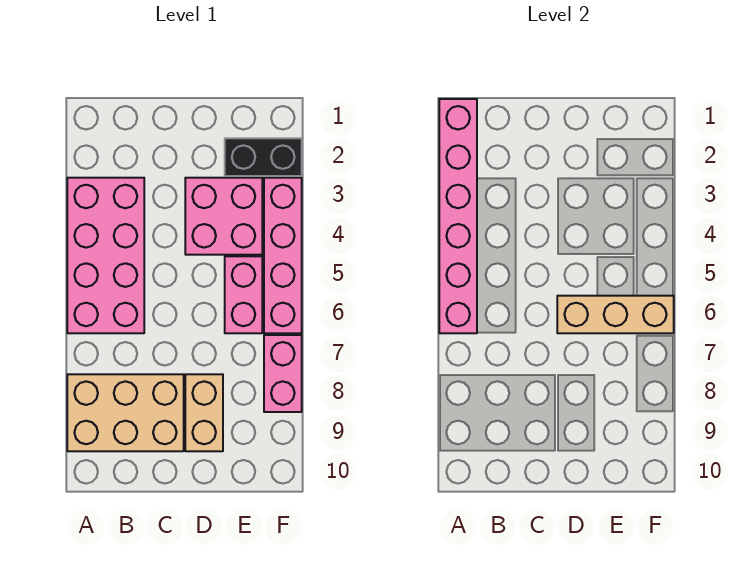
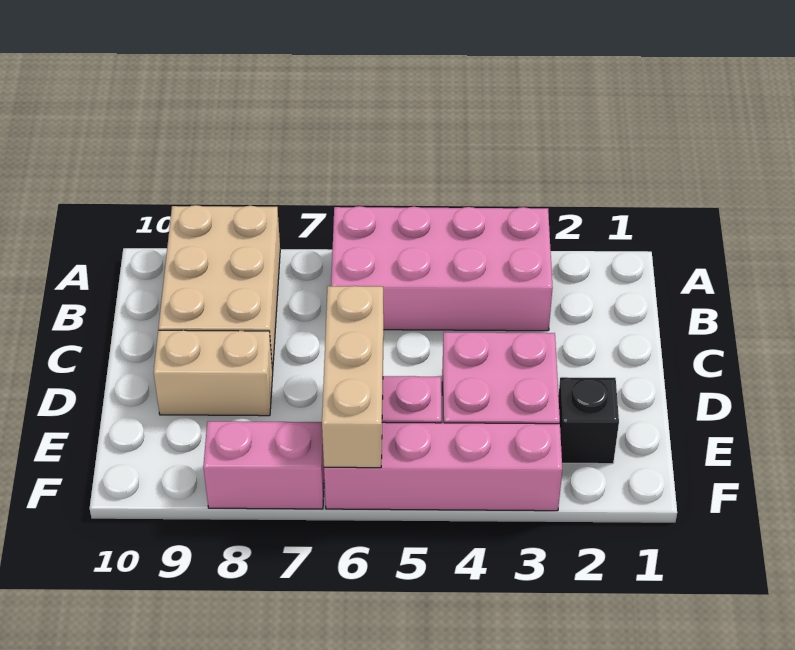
pink brick A1:A6 level 2 -> none
black brick E2:F2 level 1 -> black brick E2 level 1

